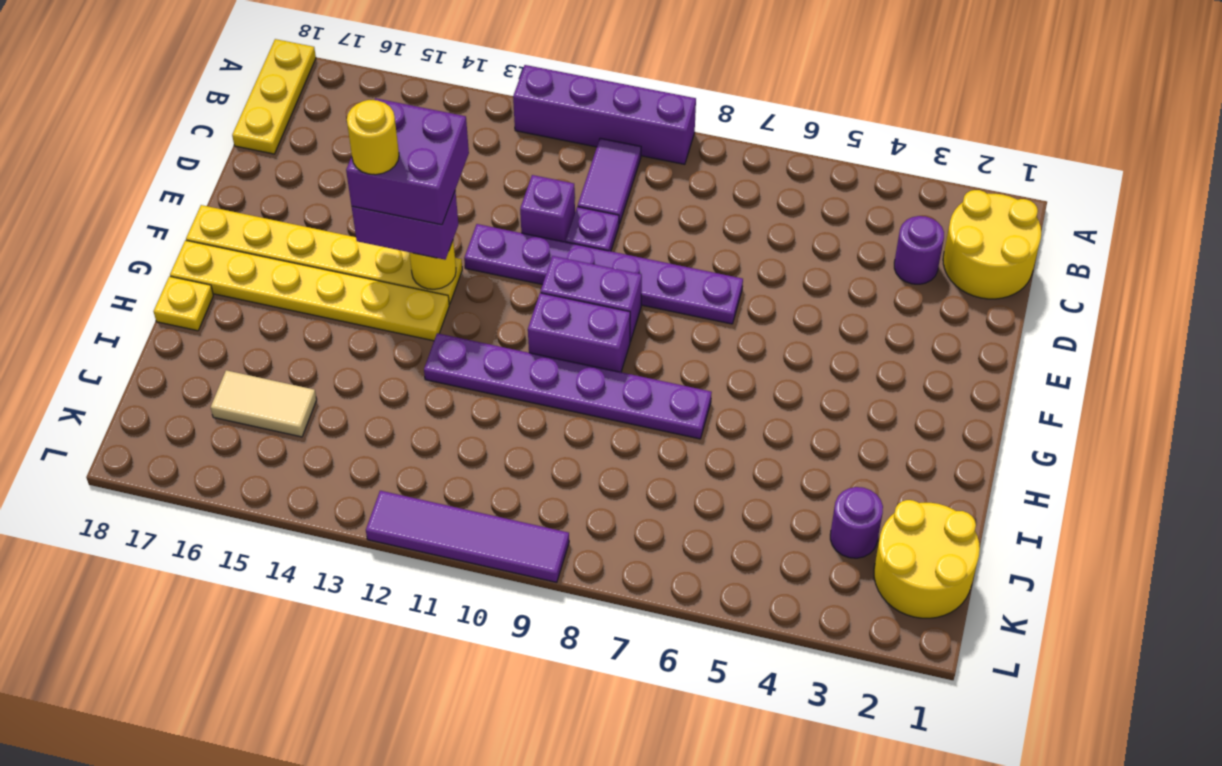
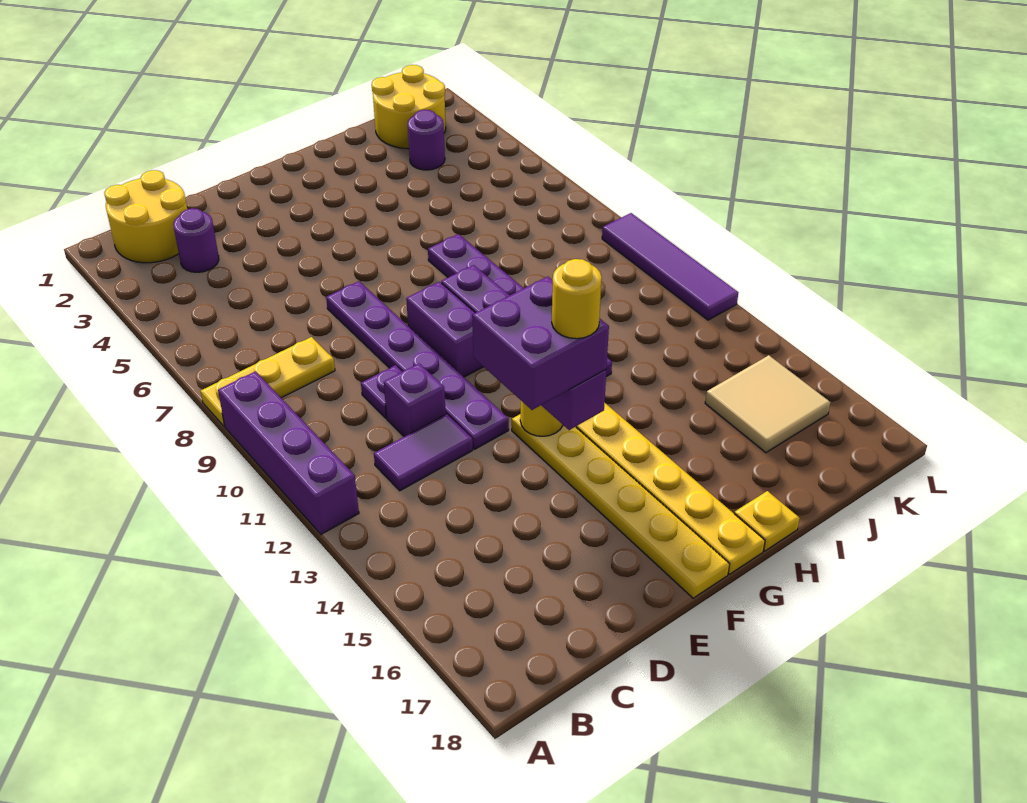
yellow plate A18:C18 level 1 -> yellow plate A8:C8 level 1
purple tile B10:C10 level 1 -> purple tile C12:D12 level 1
tan tile J15:J16 level 1 -> tan tile J15:K16 level 1

